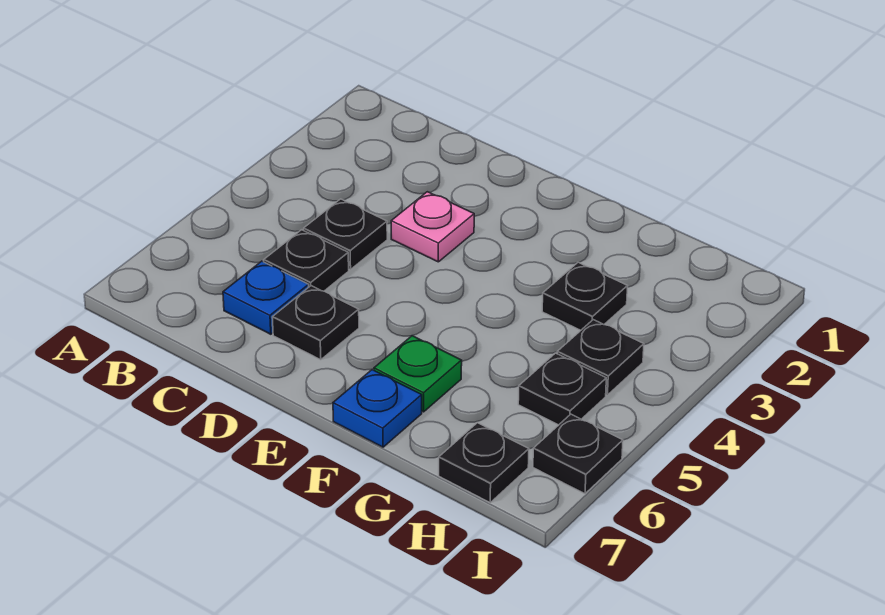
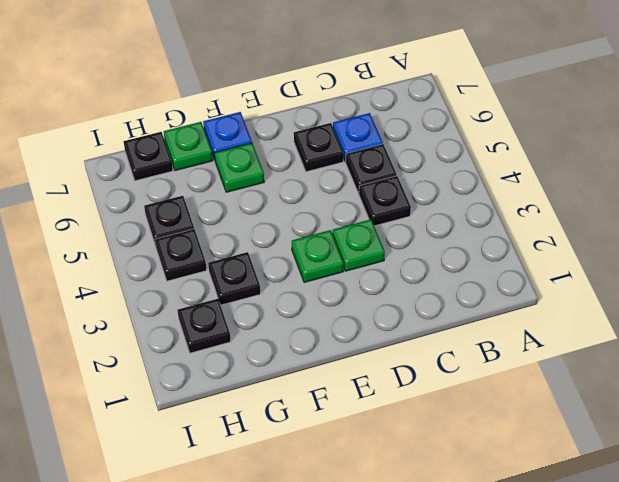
pink plate D3 level 1 -> green plate D3 level 1
none -> green plate E3 level 1
none -> green plate G7 level 1
black plate I6 level 1 -> black plate H2 level 1

